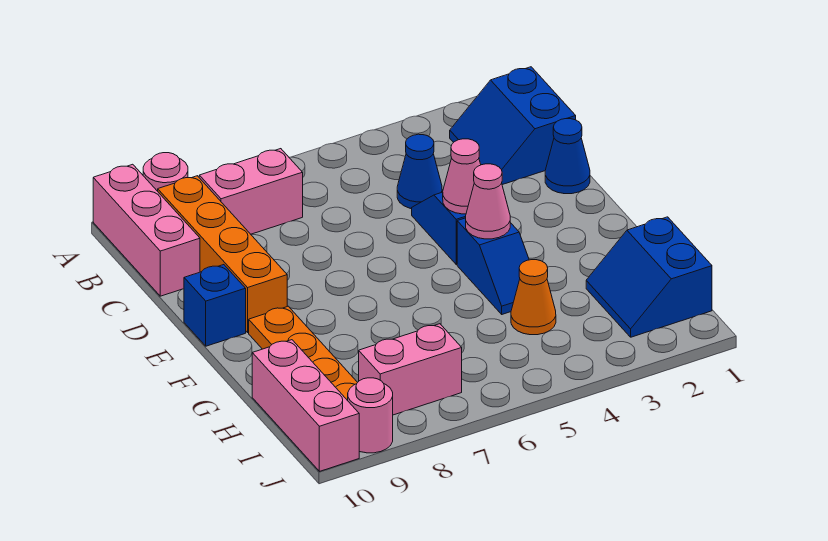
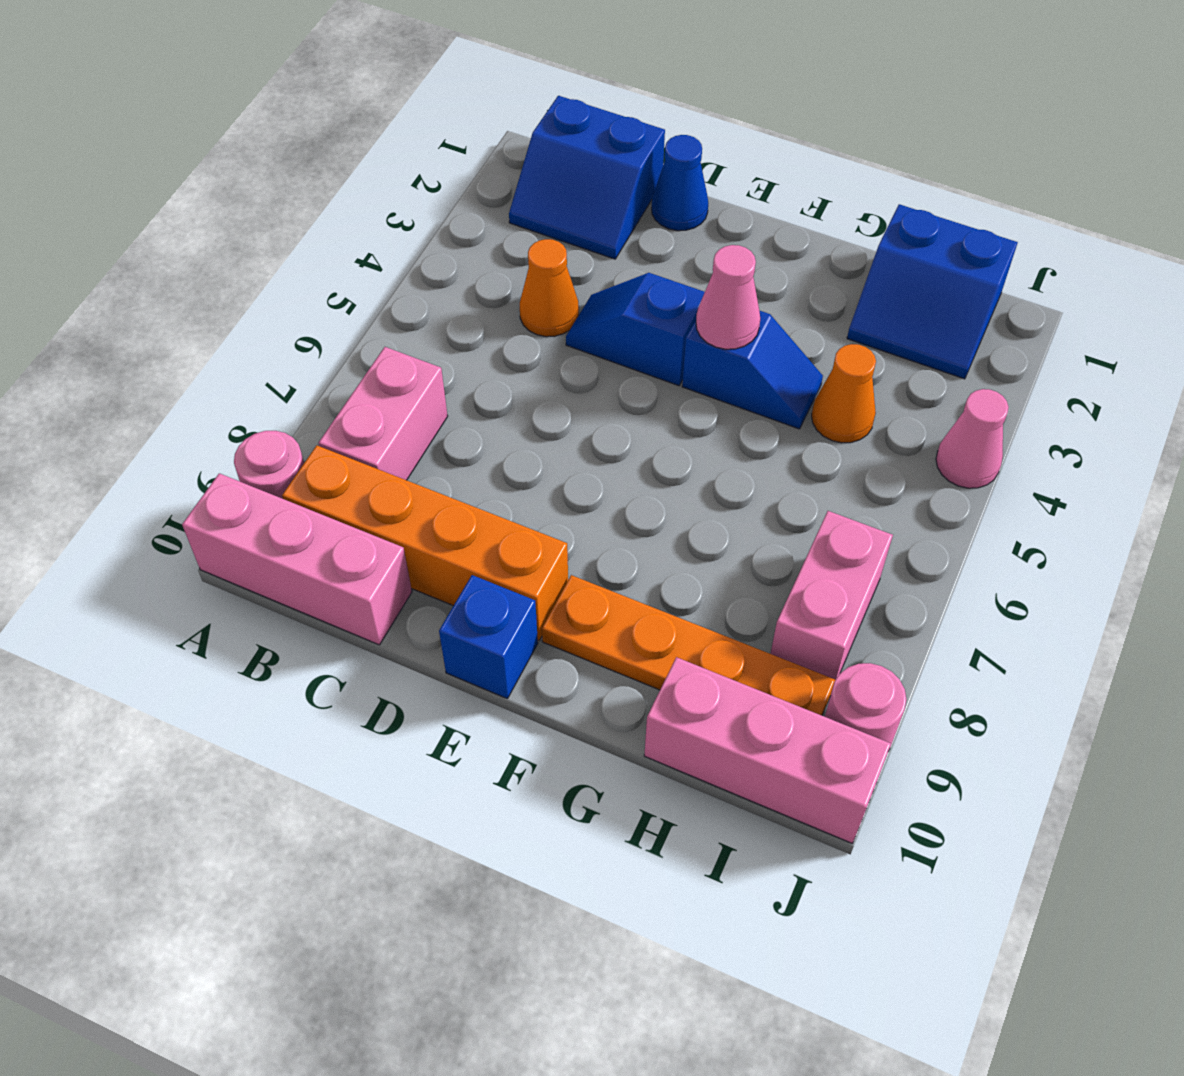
blue cone C4 level 1 -> orange cone C4 level 1
pink cone E4 level 2 -> pink cone J4 level 1

